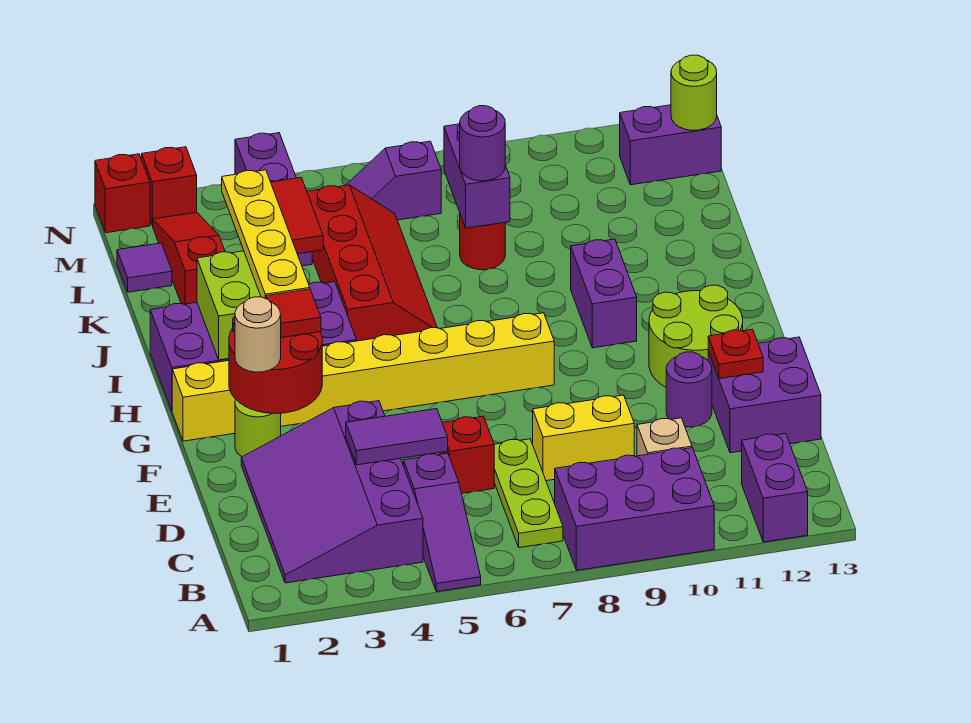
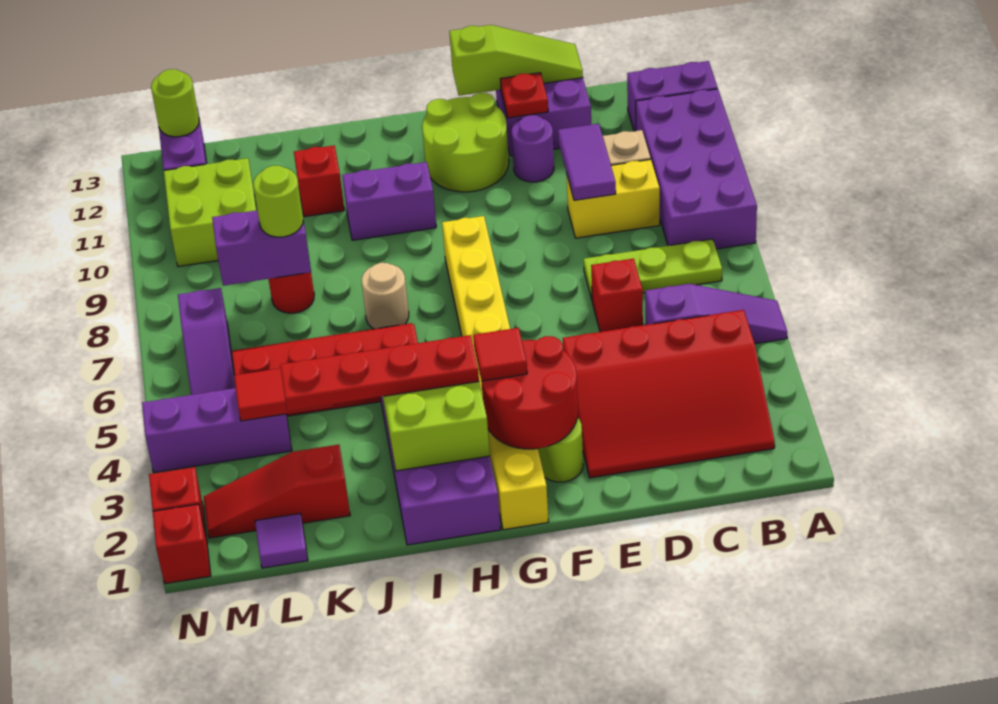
purple brick A8:B10 level 1 -> purple brick A8:B11 level 1
purple slope B2:E4 level 1 top 4 -> red slope B2:E4 level 1 top 4
purple tile D4:D5 level 2 -> purple tile D9:D10 level 2
yellow brick D8:D9 level 1 -> yellow brick C9:D9 level 1
none -> lime slope D13:F13 level 2 top F
tan round brick F2 level 3 -> tan round brick I7 level 1
yellow plate H3:K3 level 3 -> red plate H3:K3 level 3
none -> red brick J11 level 1
purple round brick K8 level 3 -> lime round brick K8 level 3
none -> lime brick L10:M11 level 1
purple slope M6:M7 level 1 top 7 -> purple slope M5:M7 level 1 top 7

